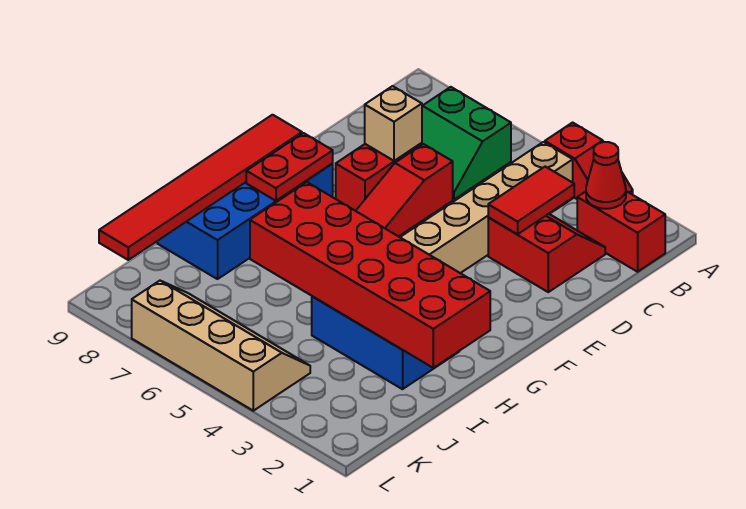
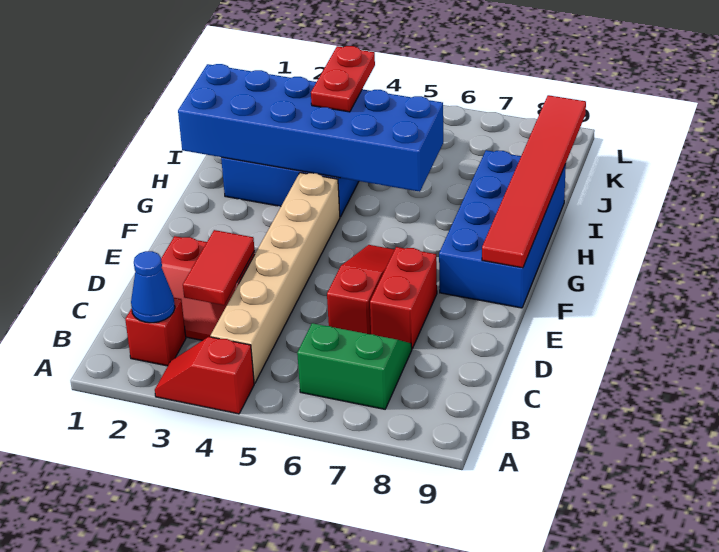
red brick B1:B2 level 1 -> red brick B2 level 1
red cone B2 level 2 -> blue cone B2 level 2
tan brick D7 level 2 -> none
red plate F8:G8 level 2 -> red plate I4:J4 level 3
red brick H1:I6 level 2 -> blue brick H1:I6 level 2
tan slope K4:L7 level 1 top L -> none

